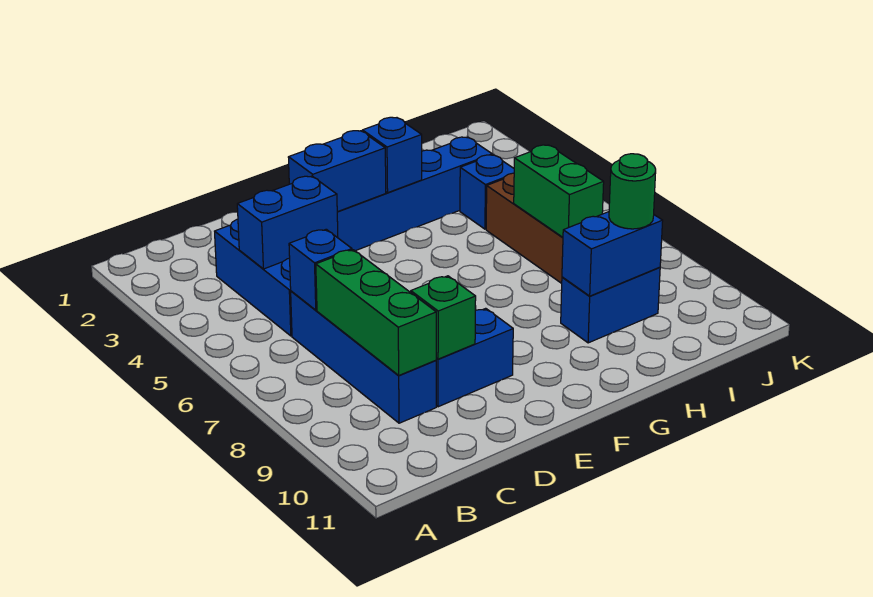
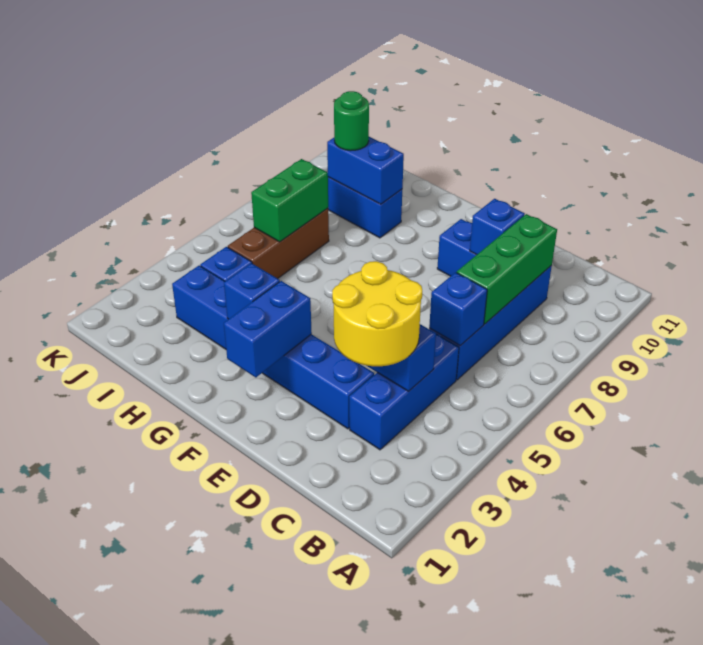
none -> yellow round brick C3:D4 level 3
green brick D9 level 2 -> blue brick D9 level 2
blue brick E3:F3 level 2 -> blue brick F2:F3 level 2

